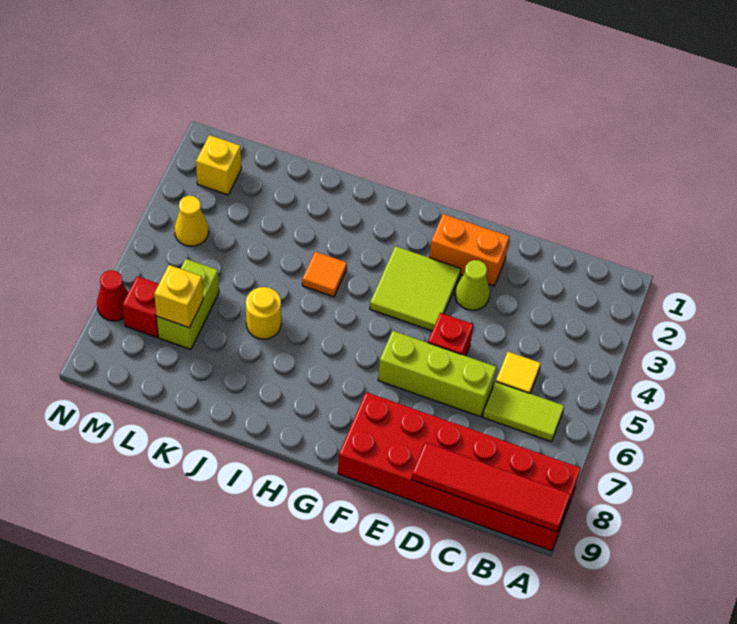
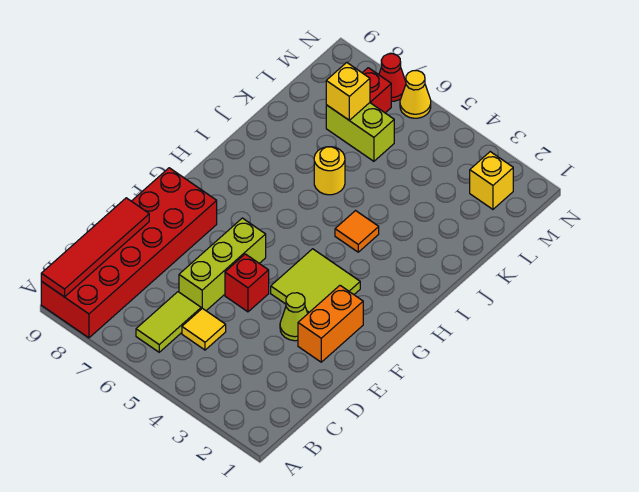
yellow cone M4 level 1 -> yellow cone N6 level 1

